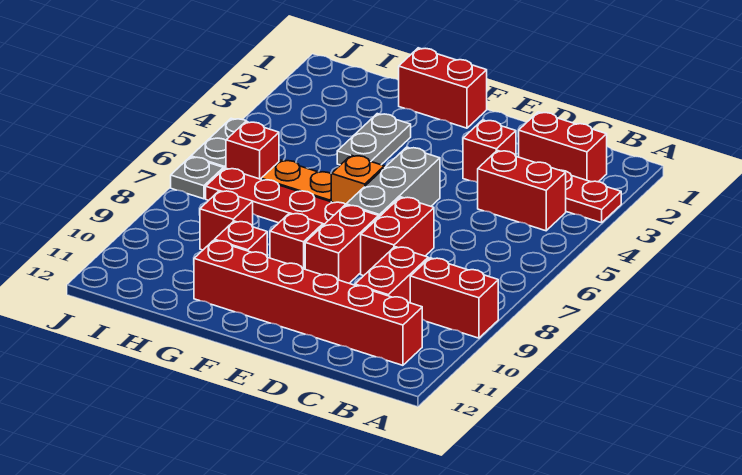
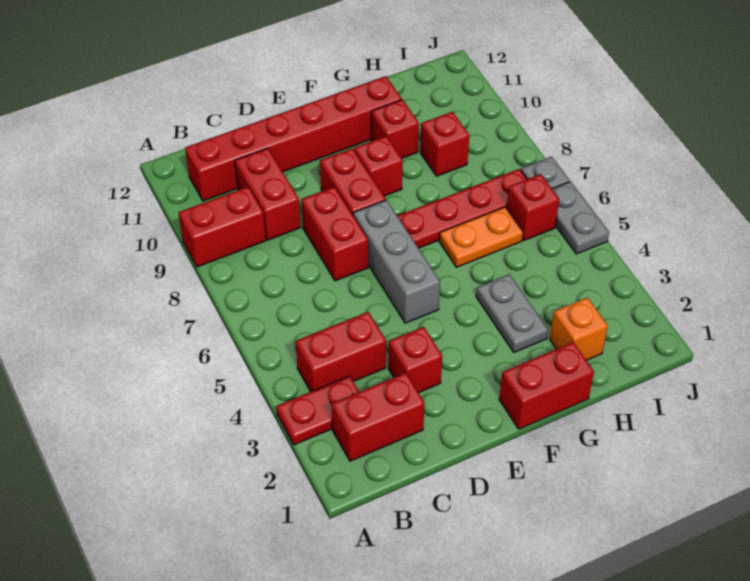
orange brick F6 level 1 -> orange brick H2 level 1

